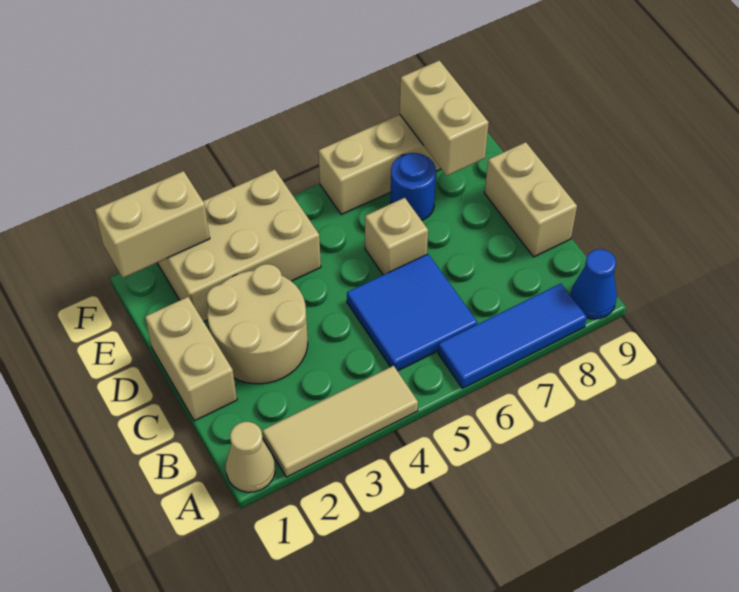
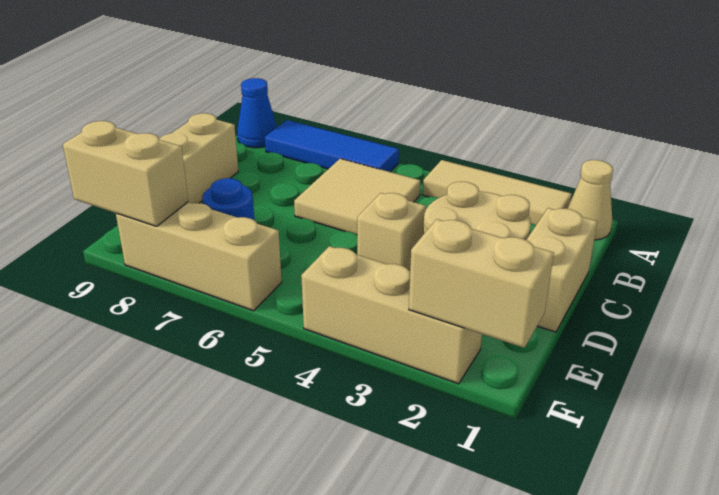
blue tile B5:C6 level 1 -> tan tile B5:C6 level 1
tan brick D6 level 1 -> tan brick D4 level 1
tan brick E2:F4 level 1 -> tan brick F2:F4 level 1
tan brick E8:F8 level 2 -> tan brick F8:F9 level 2

